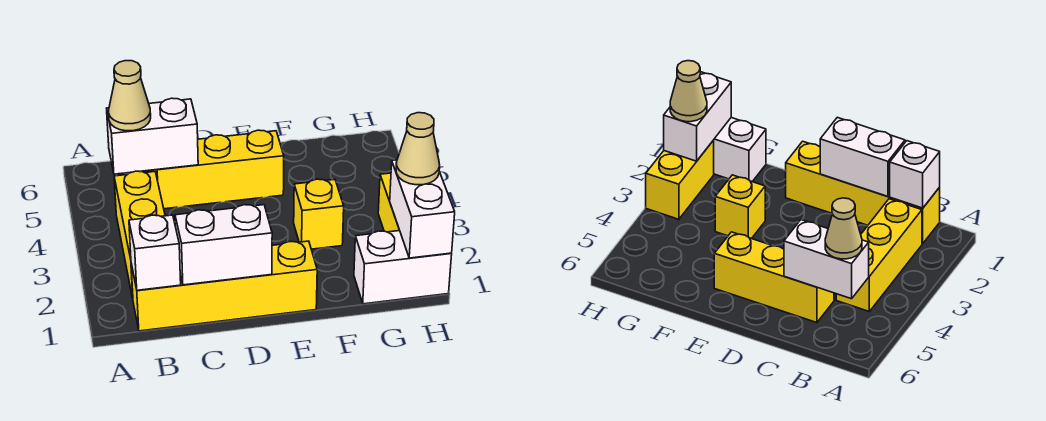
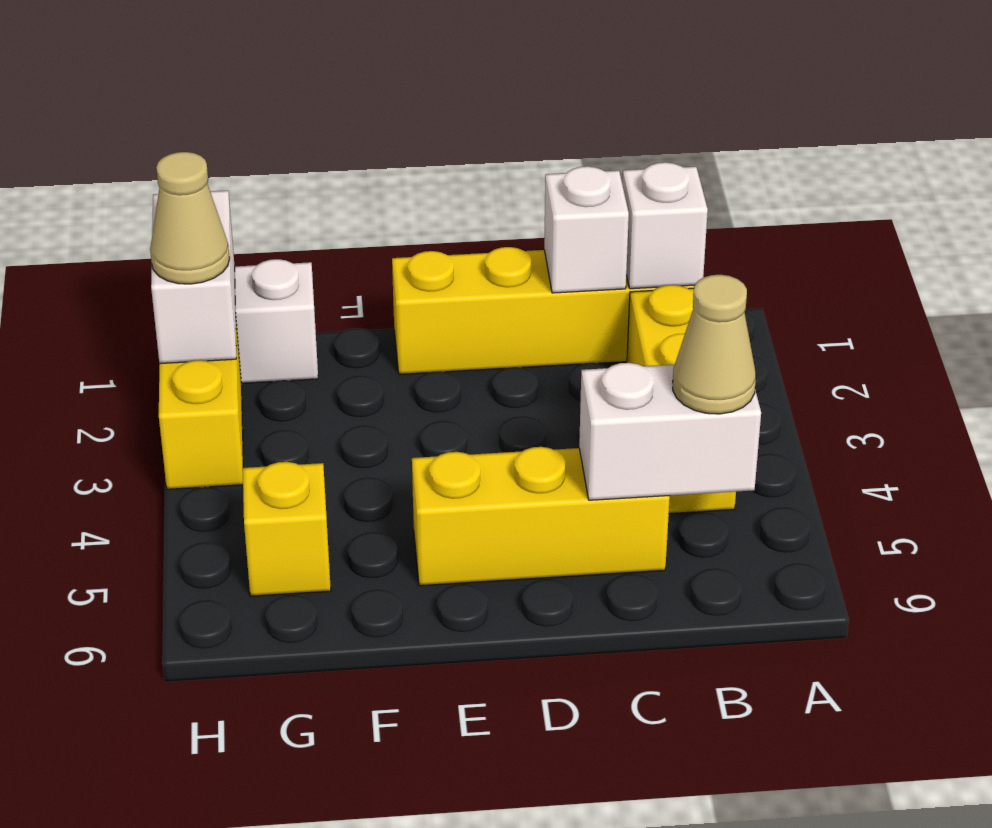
white brick C1:D1 level 2 -> white brick C1 level 2
yellow brick F3 level 1 -> yellow brick G5 level 1

